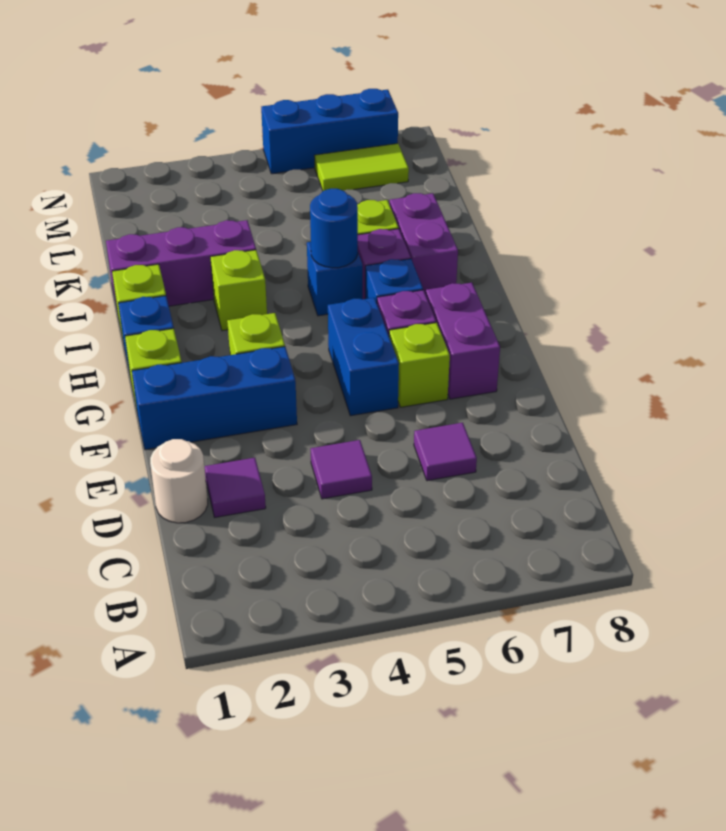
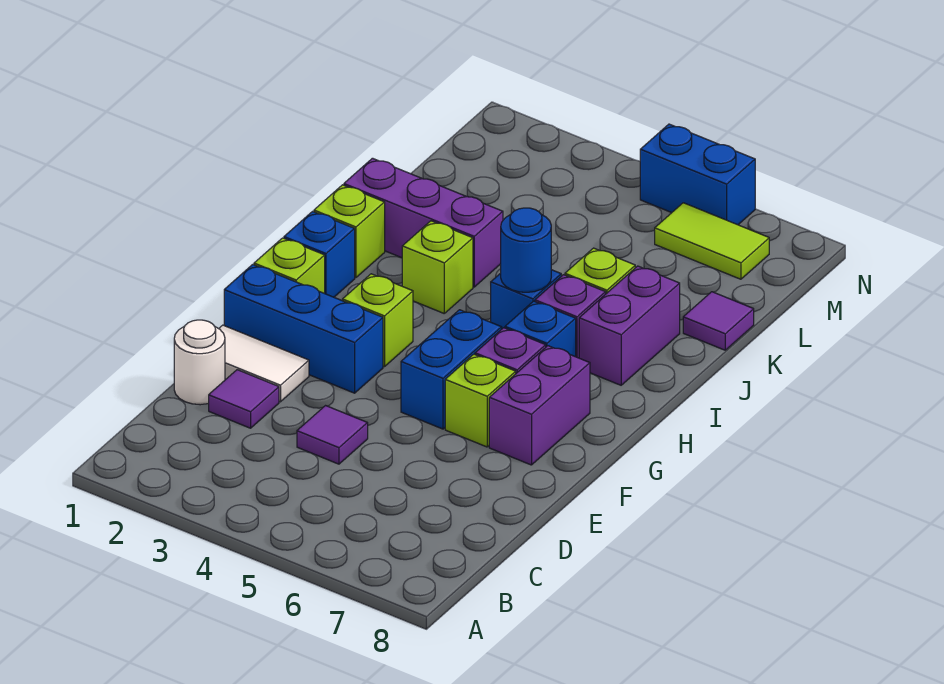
purple tile D6 level 1 -> purple tile K8 level 1
none -> white tile E1:E2 level 1
blue brick N5:N7 level 1 -> blue brick N5:N6 level 1

